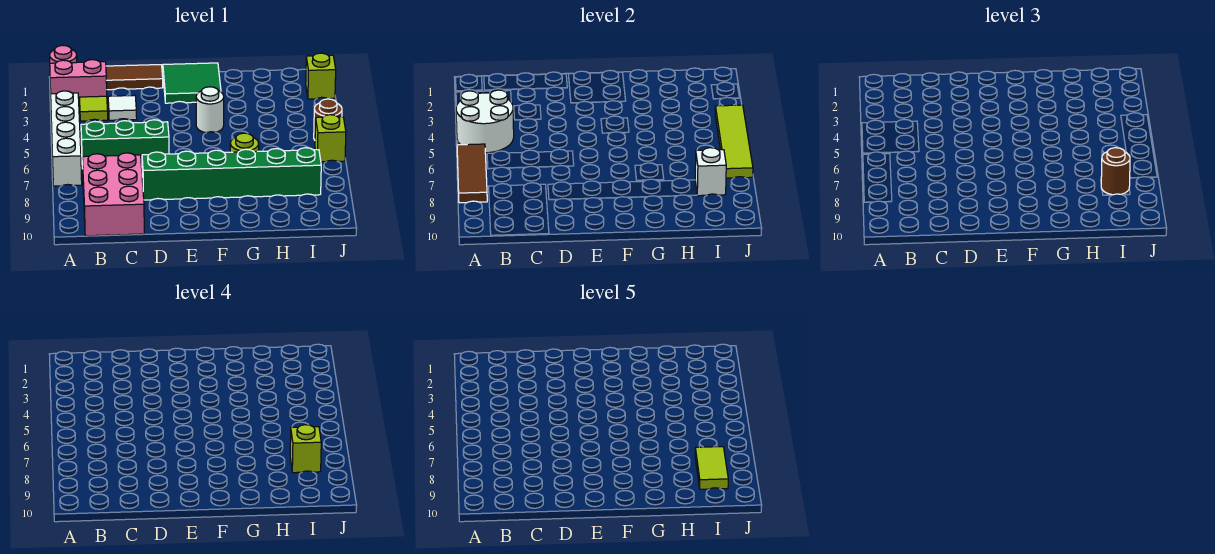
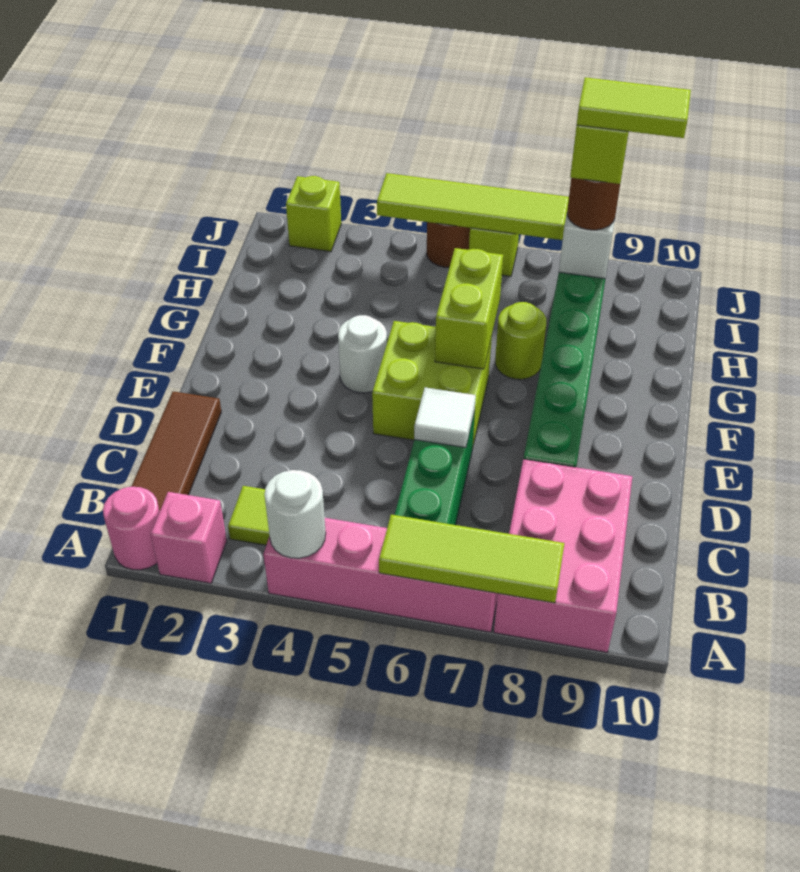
pink brick A2:B2 level 1 -> pink brick A2 level 1
white brick A4:A7 level 1 -> pink brick A4:A7 level 1
white round brick A4:B5 level 2 -> white round brick A4 level 2
brown tile A6:A8 level 2 -> lime tile A6:A8 level 2
pink brick B8:C10 level 1 -> pink brick A8:C9 level 1
white tile C3 level 1 -> white tile D6 level 2
green tile E1:F2 level 1 -> none
none -> lime brick E5:F6 level 1
none -> lime brick F6:G6 level 2

